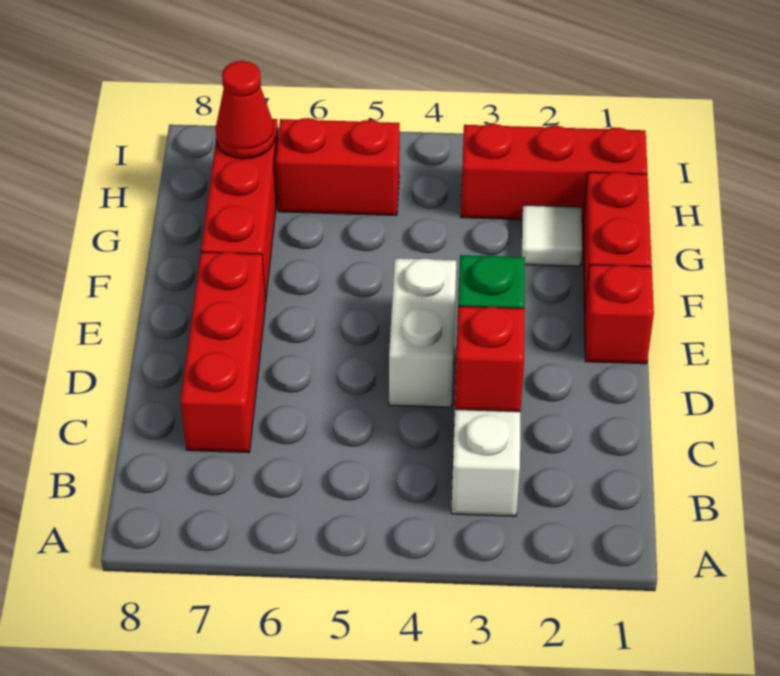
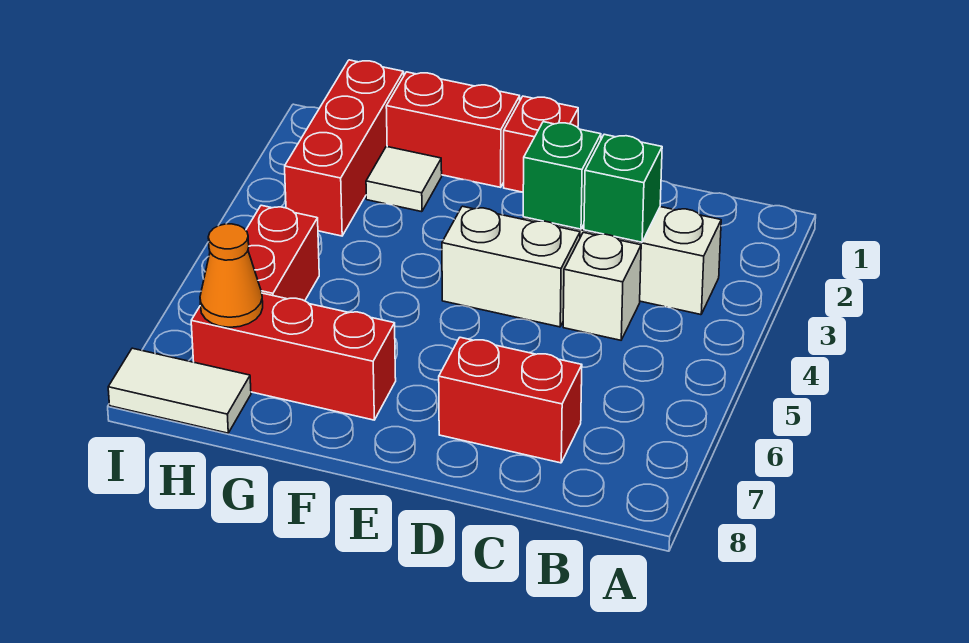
red brick C3 level 2 -> green brick C3 level 2
none -> white brick C4 level 1
red brick C7:E7 level 1 -> red brick C7:D7 level 1
red cone H7 level 2 -> orange cone H7 level 2
none -> white tile H8:I8 level 1

